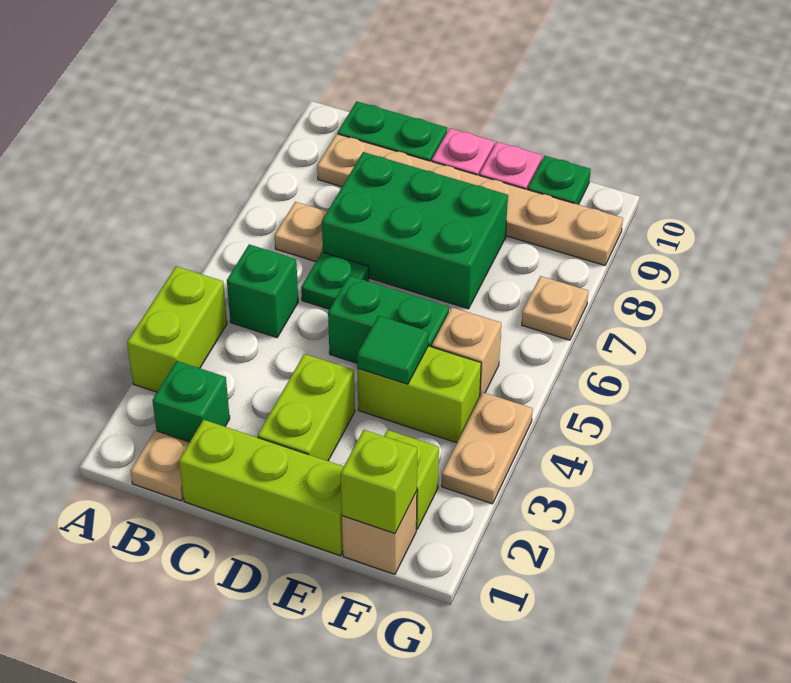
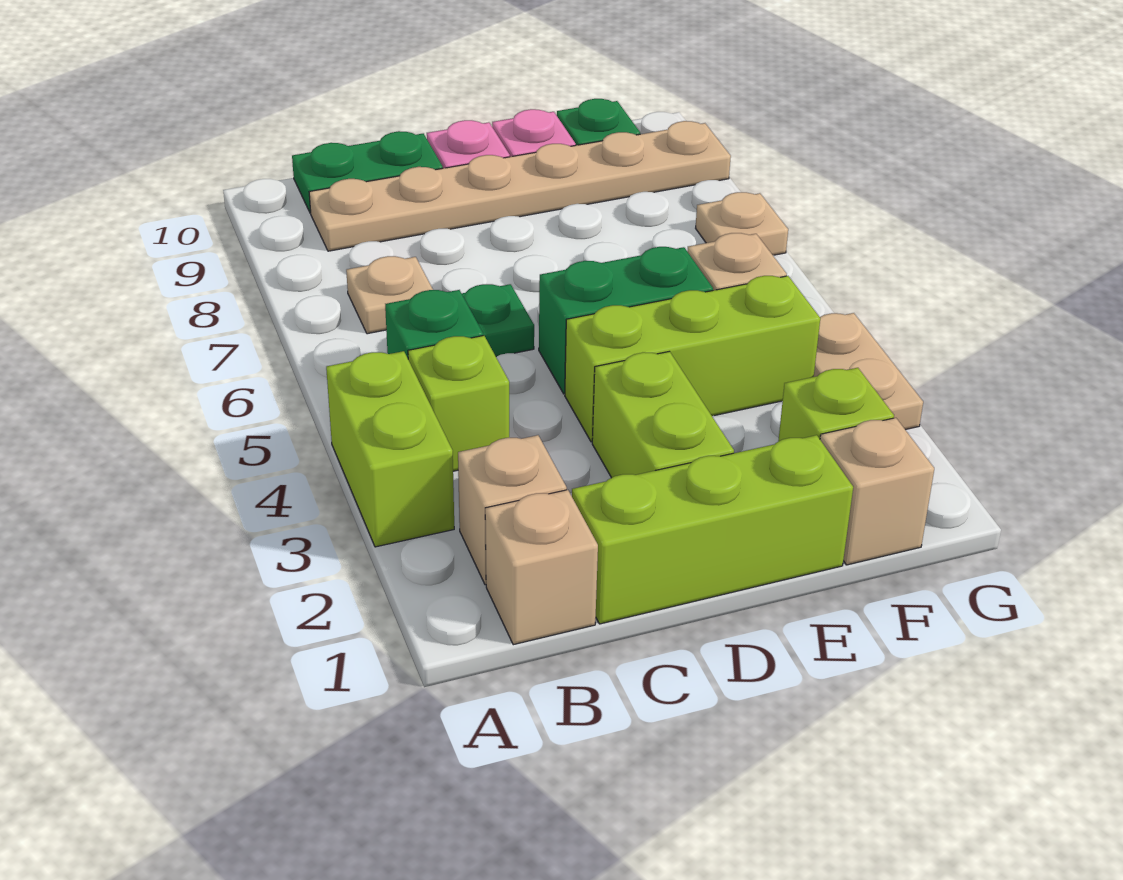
tan plate B1 level 1 -> tan brick B1 level 1
green brick B2 level 1 -> tan brick B2 level 1
green brick C7:E8 level 1 -> none
lime brick E4:F4 level 1 -> lime brick D4:F4 level 1
green tile E4 level 2 -> none
lime brick F1 level 2 -> lime brick B4 level 1

